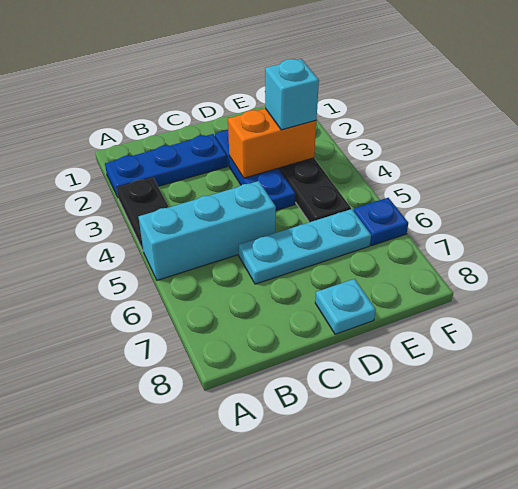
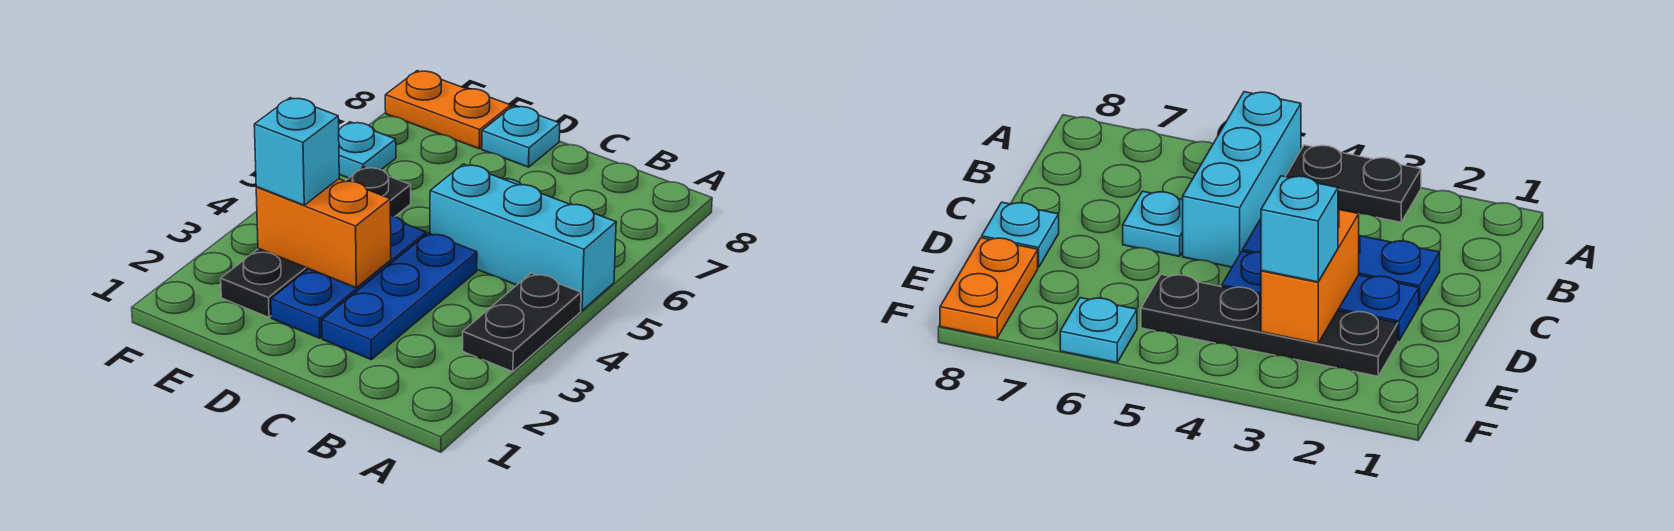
blue plate A2:C2 level 1 -> blue plate C2:C4 level 1
cyan plate C6:E6 level 1 -> cyan plate C6 level 1
none -> orange plate E8:F8 level 1
blue plate F6 level 1 -> cyan plate F6 level 1

